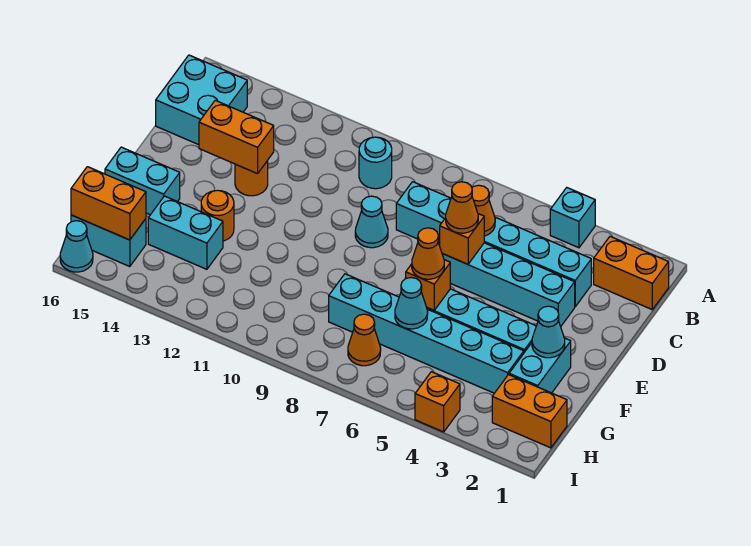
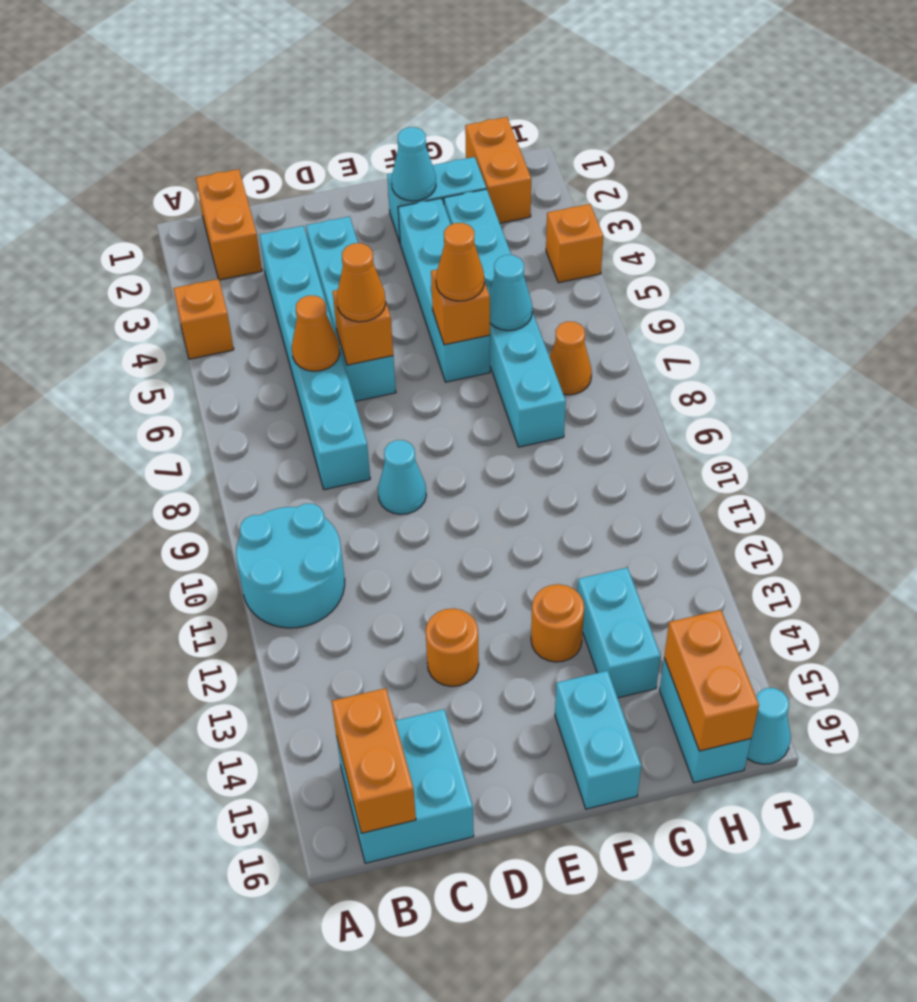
cyan brick A4 level 1 -> orange brick A4 level 1
cyan round brick B10 level 1 -> cyan round brick A10:B11 level 1
orange brick D13:D14 level 2 -> orange brick B15:B16 level 2

